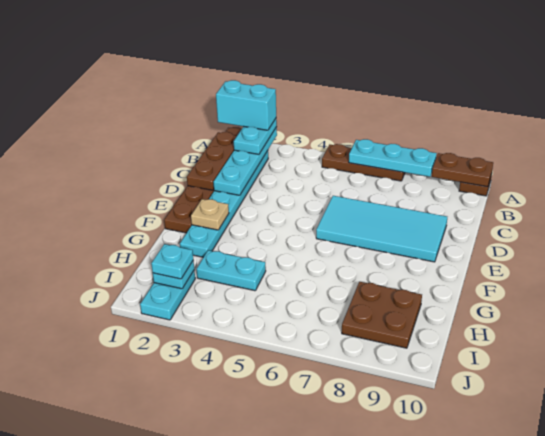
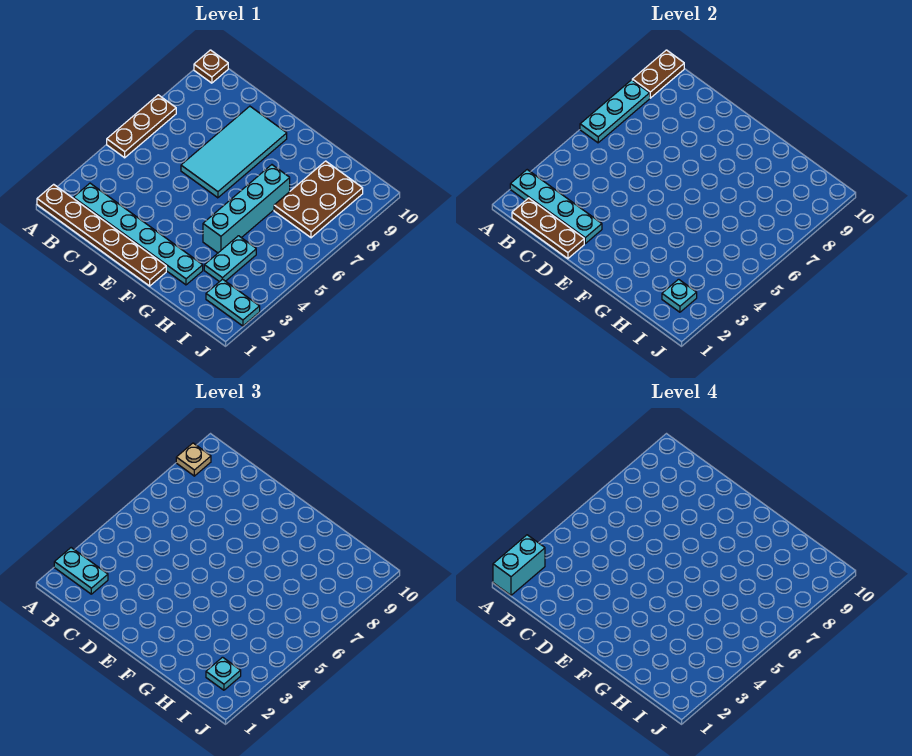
tan plate F2 level 2 -> tan plate A9 level 3
none -> cyan brick G4:G7 level 1
brown plate H8:I9 level 1 -> brown plate H7:I9 level 1

